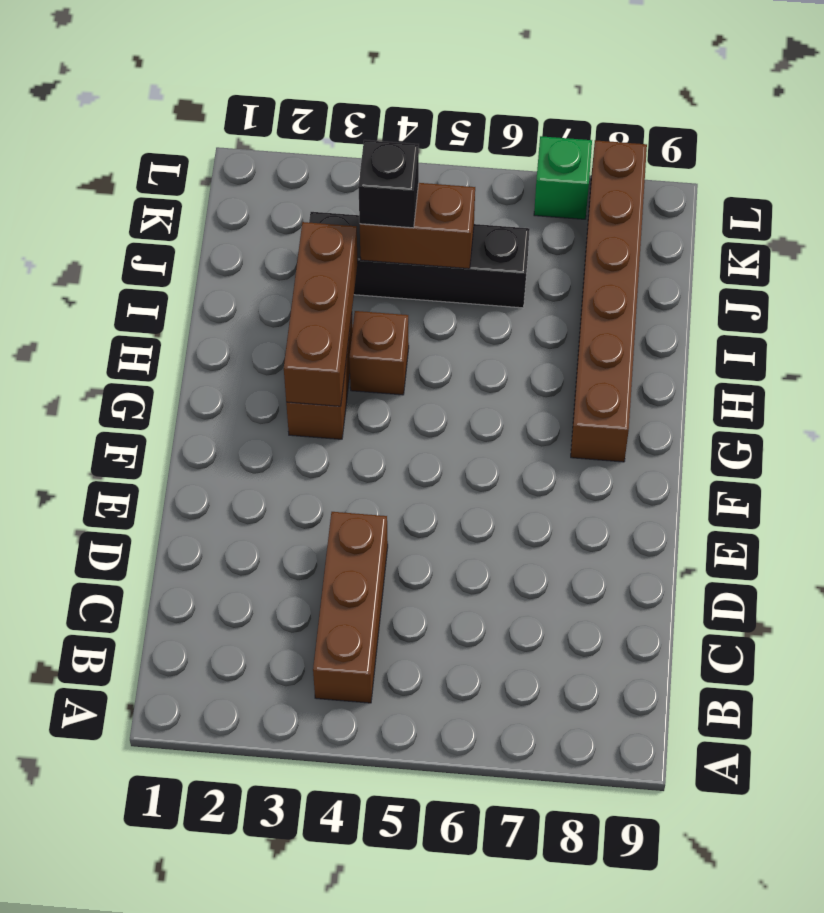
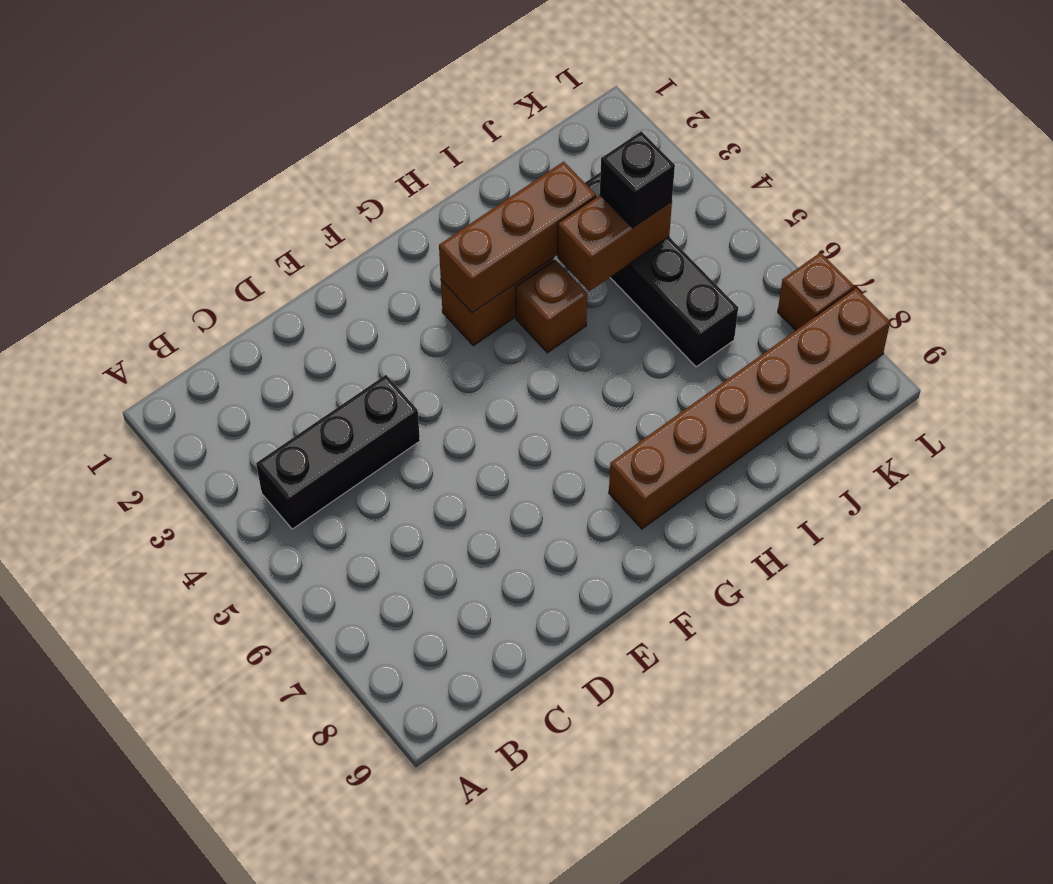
brown brick B4:D4 level 1 -> black brick B4:D4 level 1
brown brick J4:J5 level 2 -> brown brick I4:J4 level 2
green brick L7 level 1 -> brown brick L7 level 1

